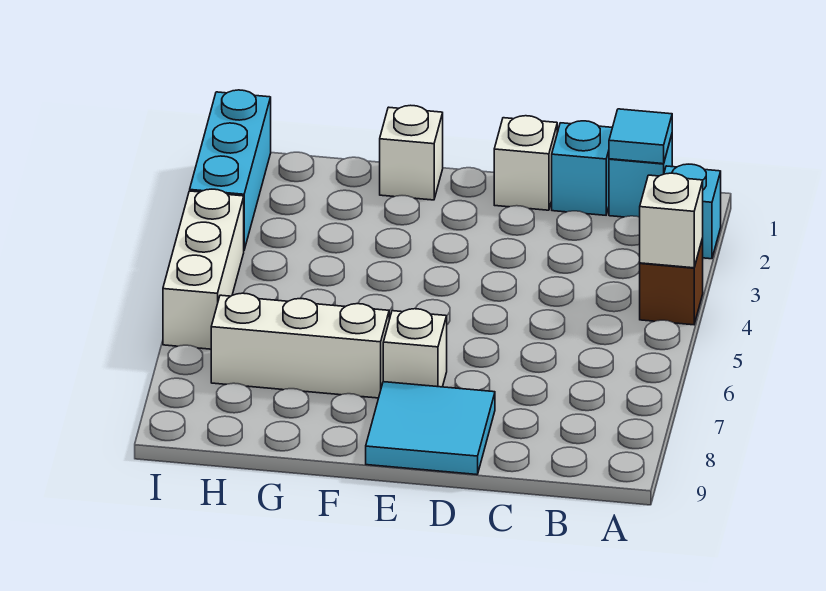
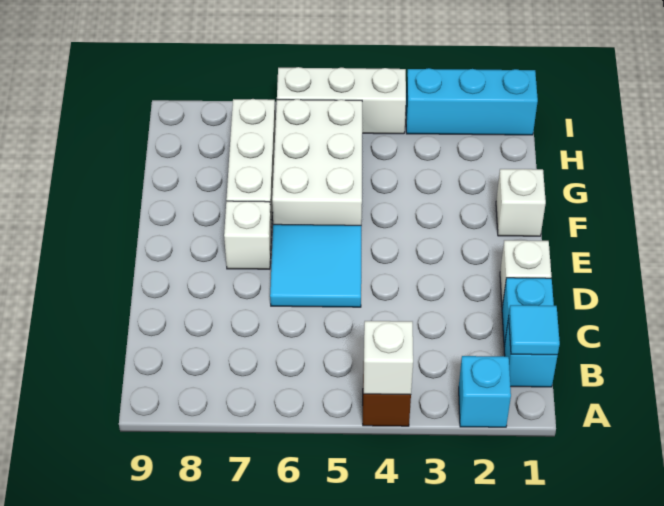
cyan tile D8:E9 level 1 -> cyan tile D5:E6 level 1
none -> white brick F5:H6 level 1

